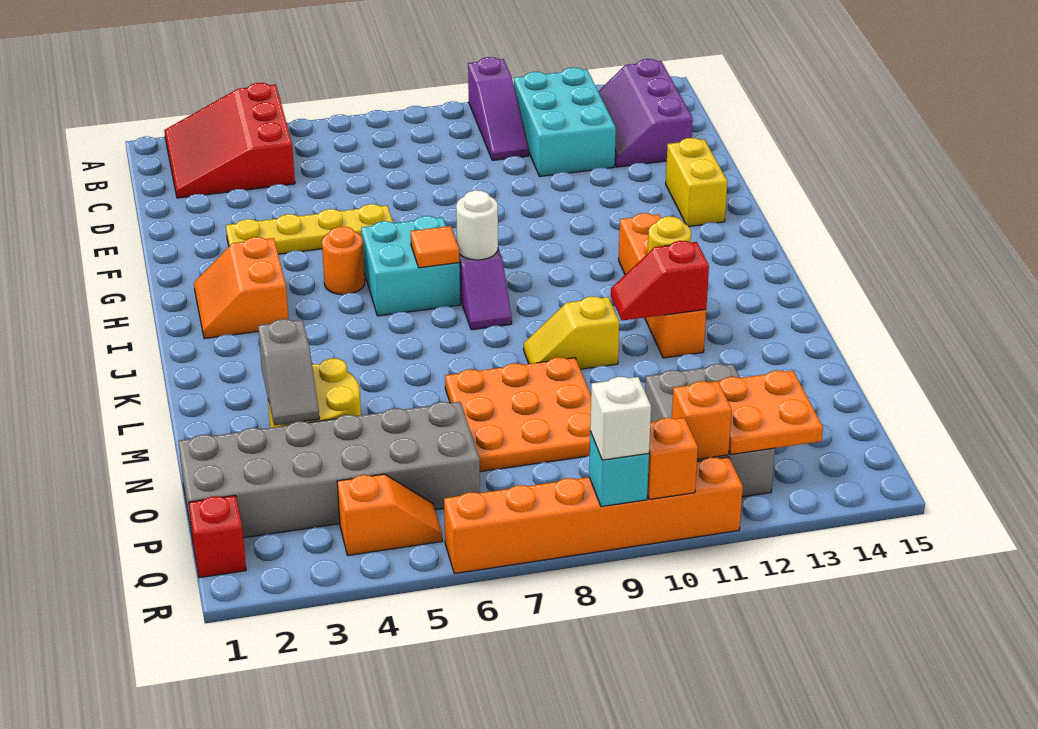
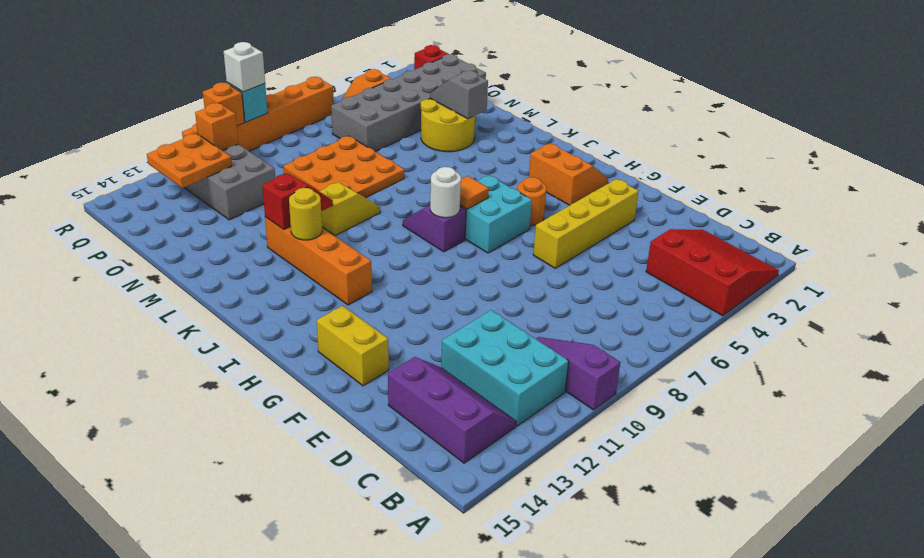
yellow plate F3:F6 level 1 -> yellow brick F3:F6 level 1

